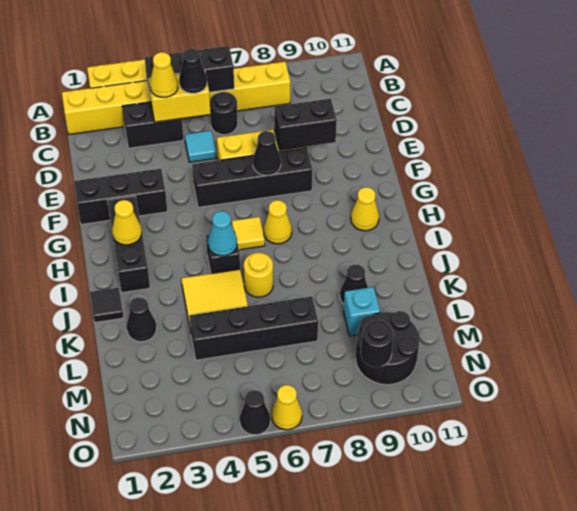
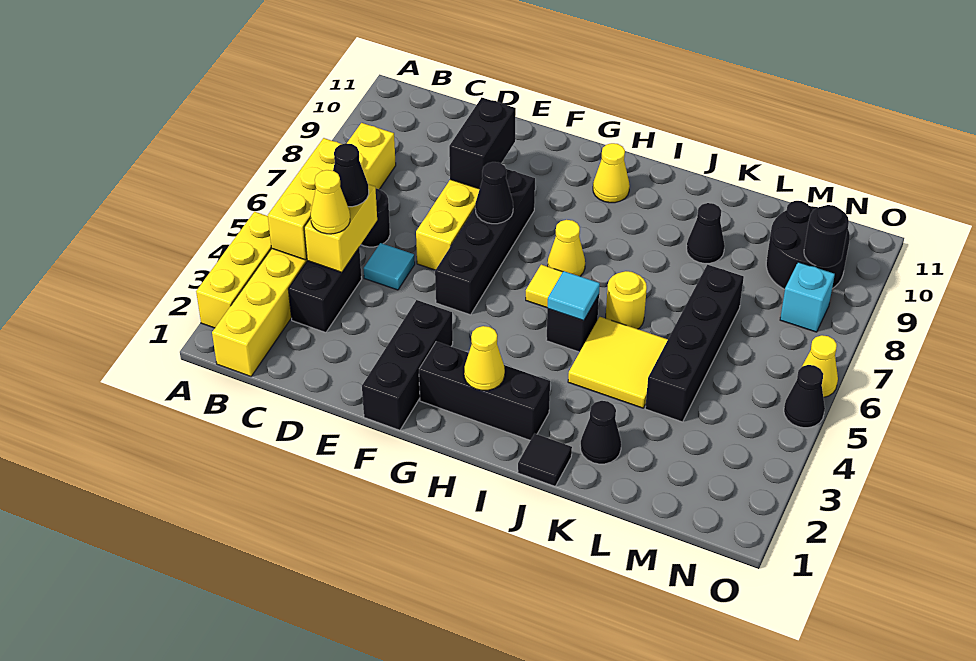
black brick B4:B6 level 2 -> yellow brick B4:B6 level 2
cyan cone I5 level 2 -> cyan tile I5 level 2
cyan brick L9 level 1 -> cyan brick N8 level 1

